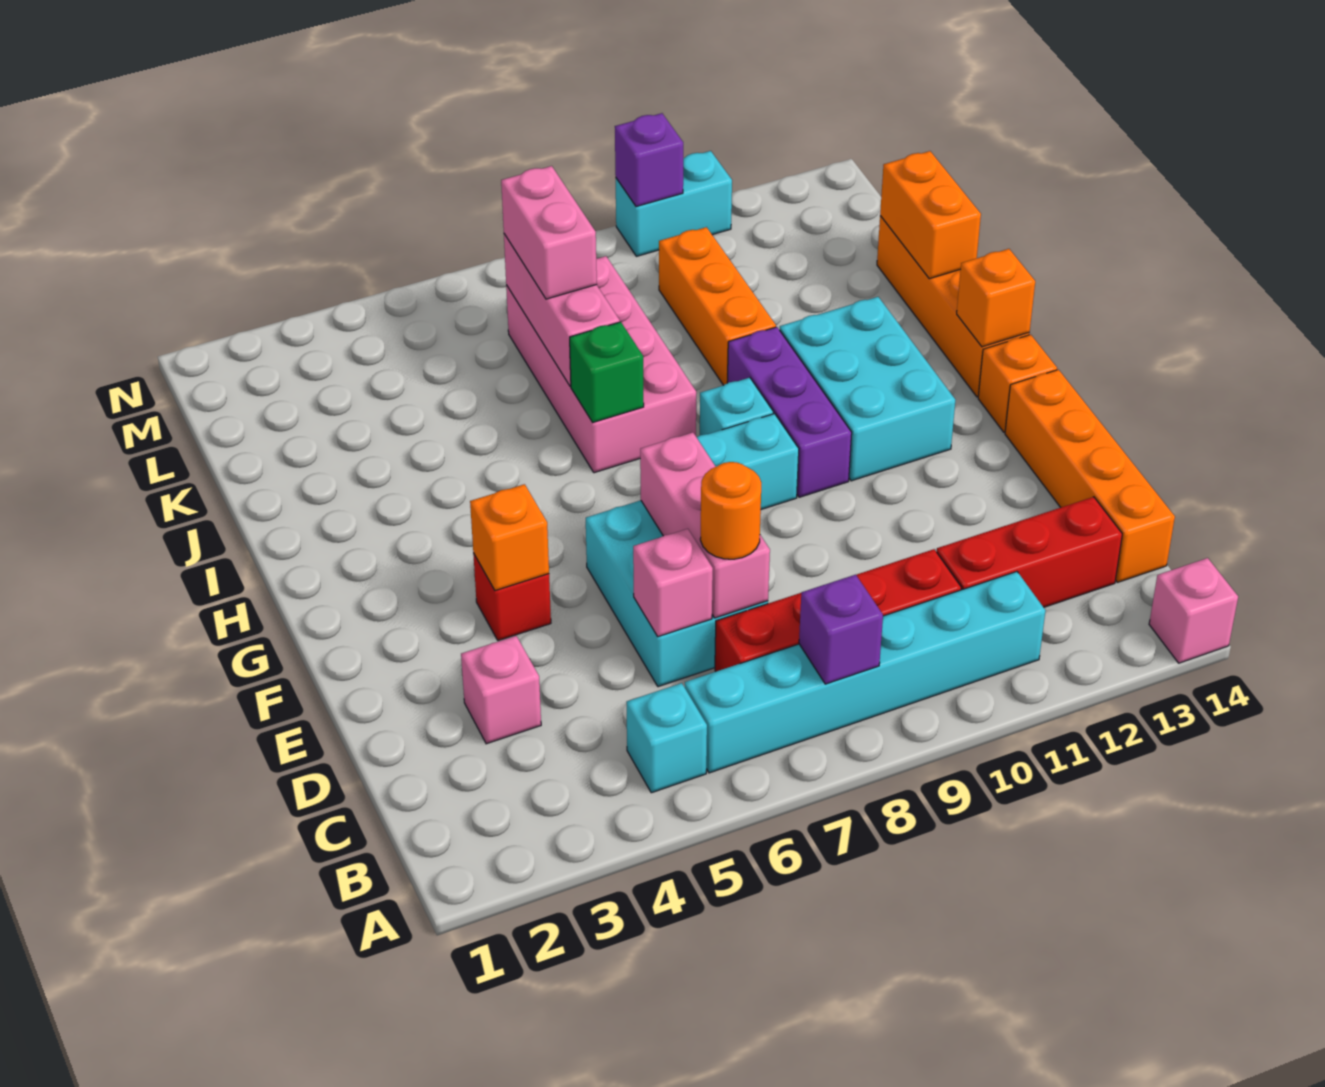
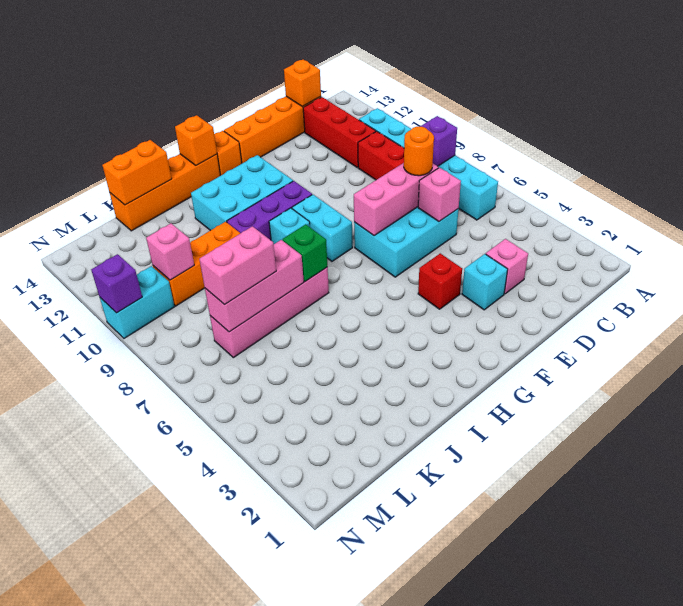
pink brick A14 level 1 -> pink brick L10 level 2
cyan brick B5 level 1 -> cyan brick E3 level 1
orange brick F4 level 2 -> orange brick C14 level 2
pink brick I7:L8 level 1 -> pink brick I7:L7 level 1
cyan brick N10:N11 level 1 -> cyan brick M10:N10 level 1

